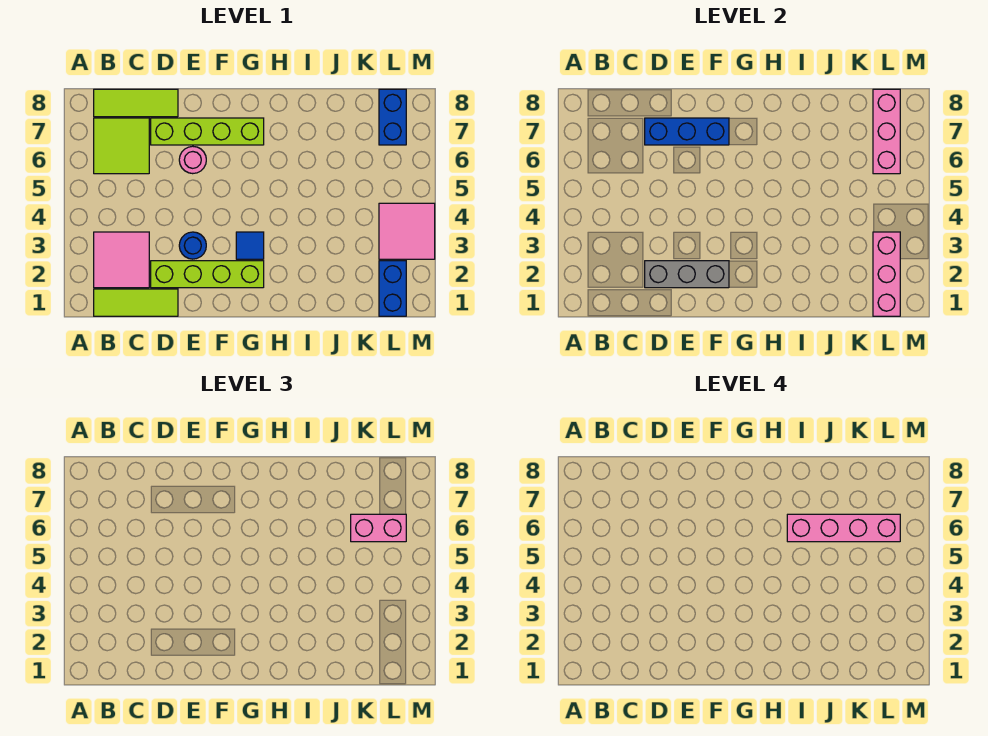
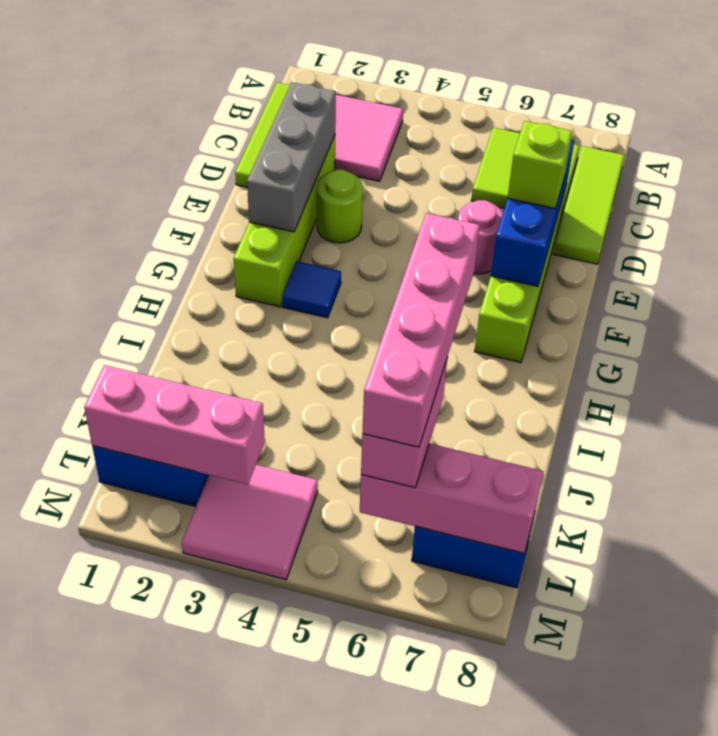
blue round brick E3 level 1 -> lime round brick E3 level 1
none -> lime brick E7 level 3

